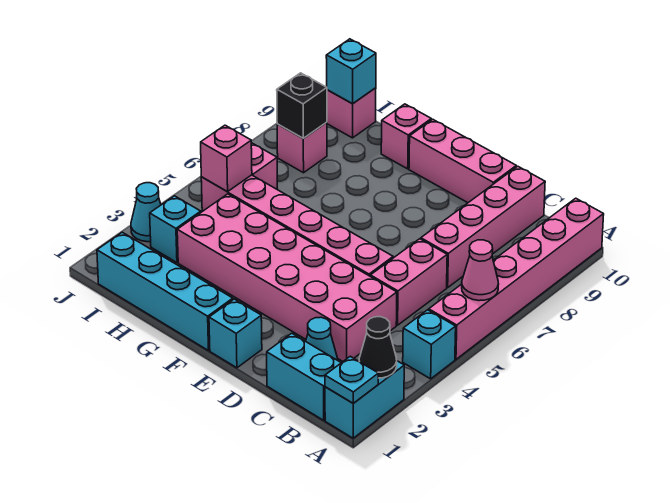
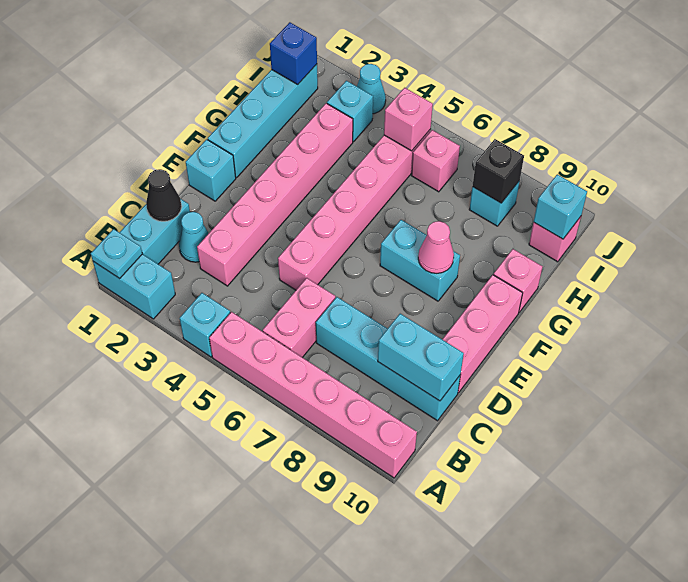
black cone A2 level 2 -> black cone C1 level 2
pink cone A6 level 2 -> pink cone F8 level 2
pink brick C3:H4 level 1 -> pink brick C3:H3 level 1
pink brick C5:C6 level 1 -> pink brick B6:C6 level 1
pink brick C7:C10 level 1 -> cyan brick C7:C10 level 1
none -> cyan brick C9:C10 level 2
none -> cyan brick F7:F8 level 1
none -> blue brick I1 level 2
pink brick I8 level 1 -> cyan brick I8 level 1

